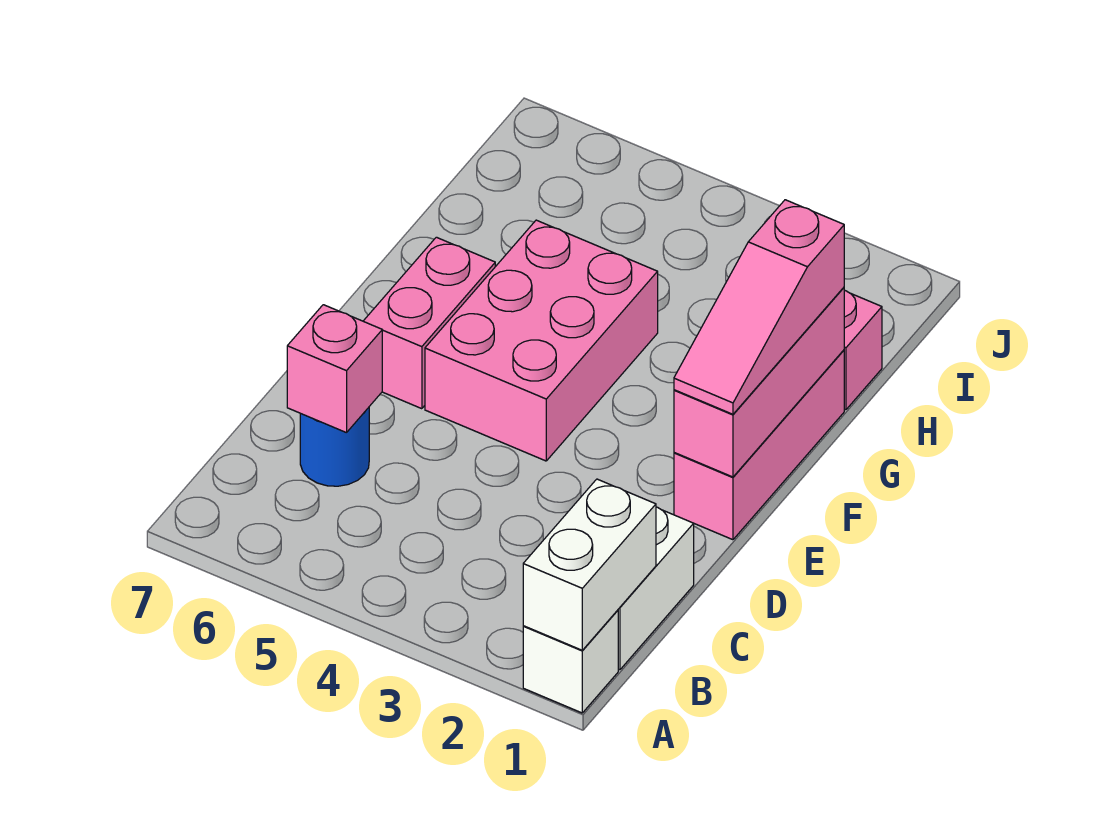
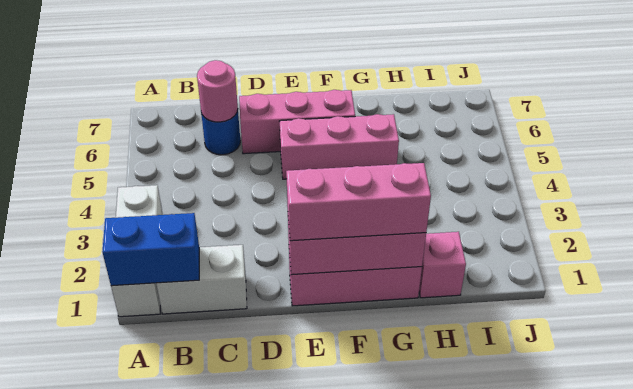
white brick A1 level 1 -> white brick A1:A3 level 1
white brick A1:B1 level 2 -> blue brick A1:B1 level 2
pink brick C6 level 2 -> pink round brick C6 level 2
pink slope E1:G1 level 3 top G -> pink brick E1:G1 level 3
pink brick E4:G5 level 1 -> pink brick E5:G5 level 1
pink brick E6:F6 level 1 -> pink brick D6:F6 level 1

